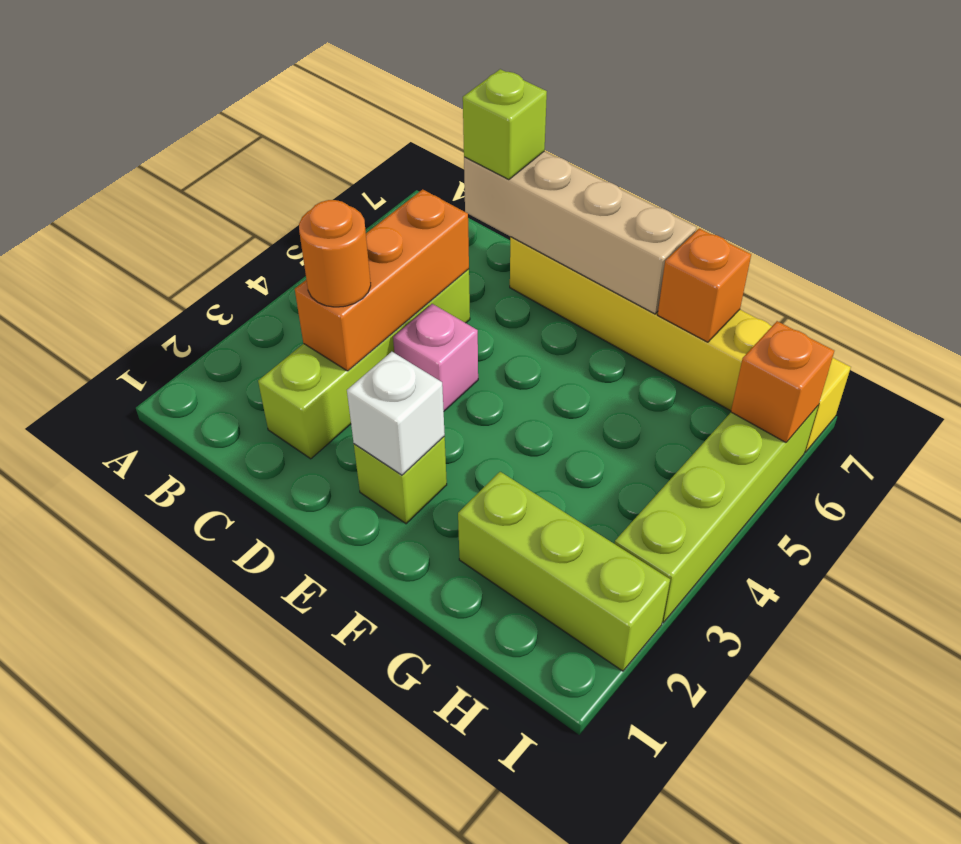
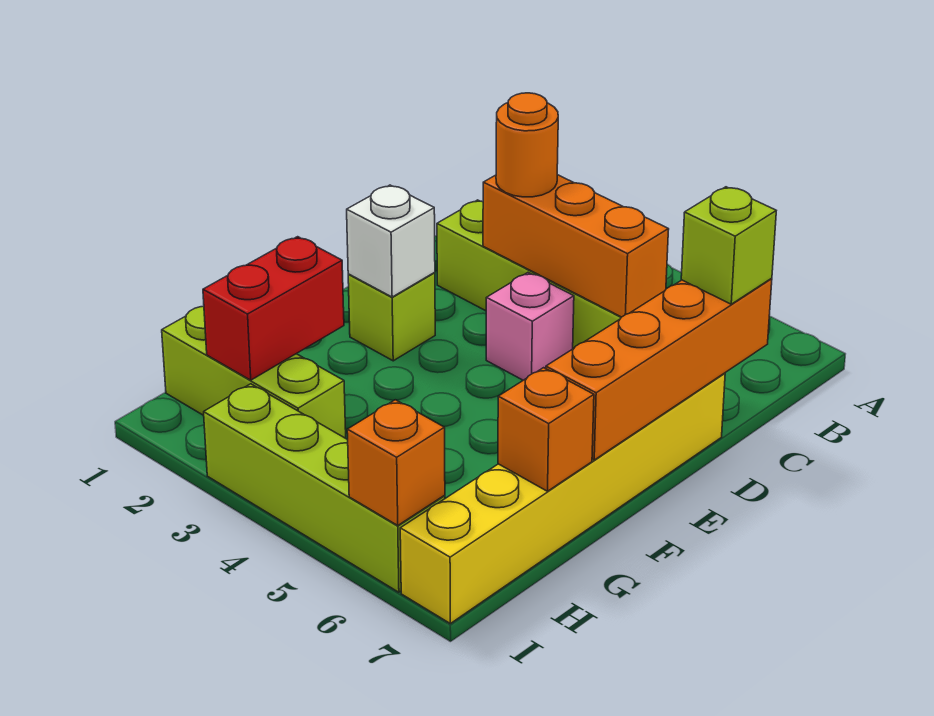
tan brick C7:F7 level 2 -> orange brick C7:F7 level 2
lime brick G2:I2 level 1 -> lime brick H1:H3 level 1
none -> red brick G2:H2 level 2

